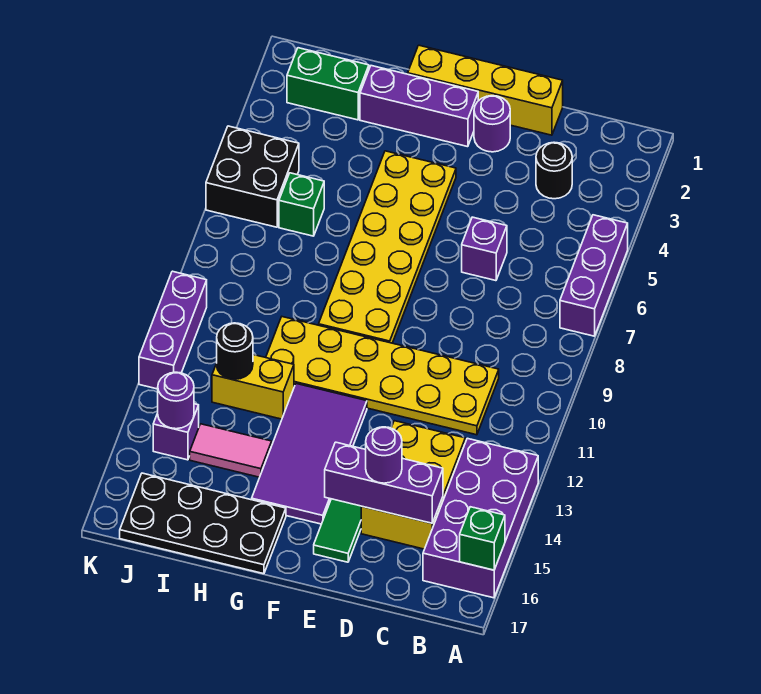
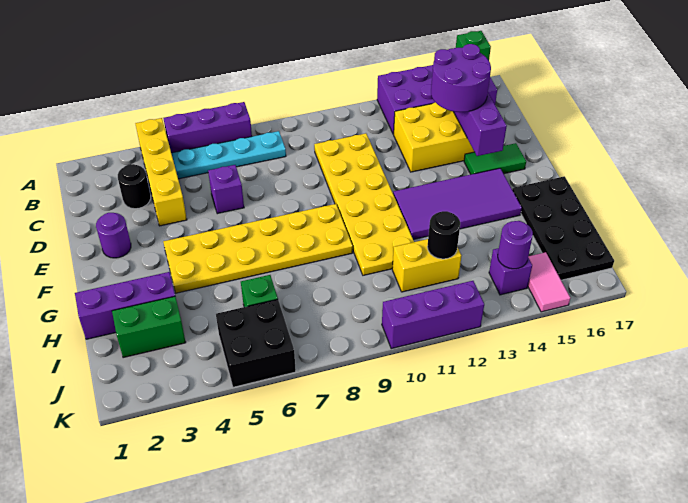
none -> cyan plate B5:B8 level 1
yellow brick D1:G1 level 1 -> yellow brick A4:D4 level 1
purple round brick D15 level 3 -> purple round brick C14:D15 level 3
purple brick F2:H2 level 1 -> purple brick H1:H3 level 1
yellow brick H12:I12 level 1 -> yellow brick I11:I12 level 1
pink tile H14:I14 level 1 -> pink tile J15:K15 level 1
green brick I2:J2 level 1 -> green brick I2:I3 level 1

